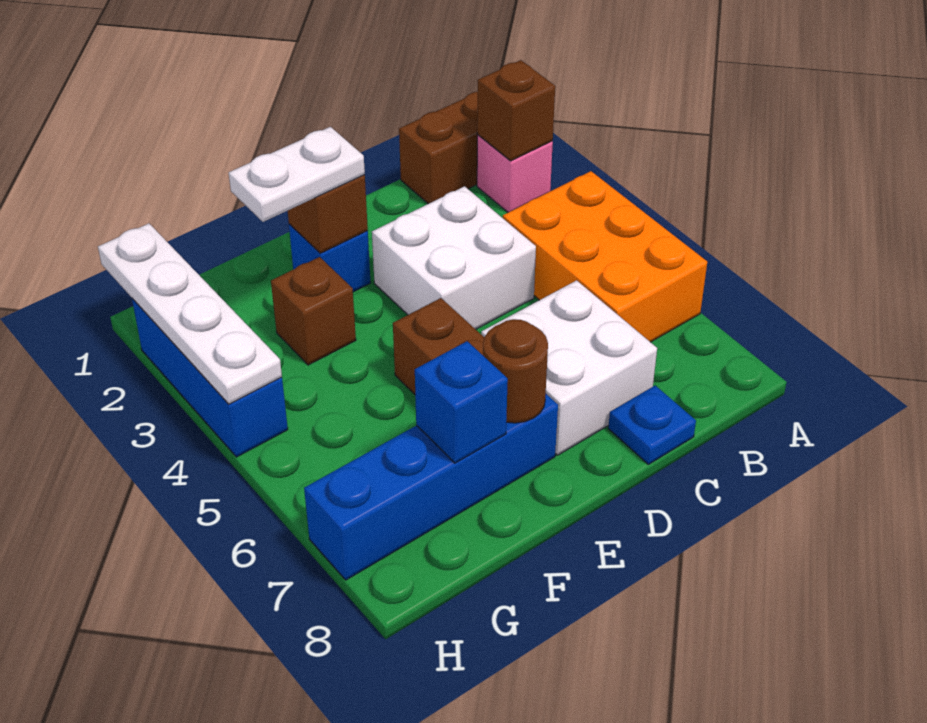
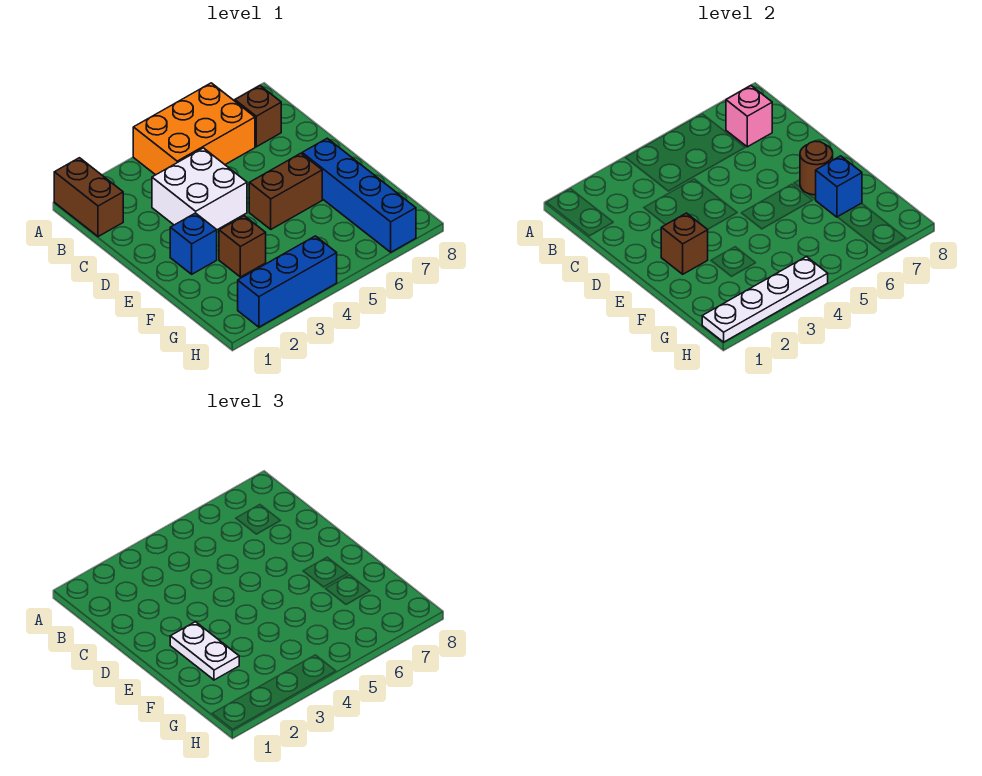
pink brick A2 level 1 -> pink brick B7 level 2
brown brick A2 level 2 -> brown brick B7 level 1
white brick C6:D7 level 1 -> none
blue plate C8 level 1 -> none

